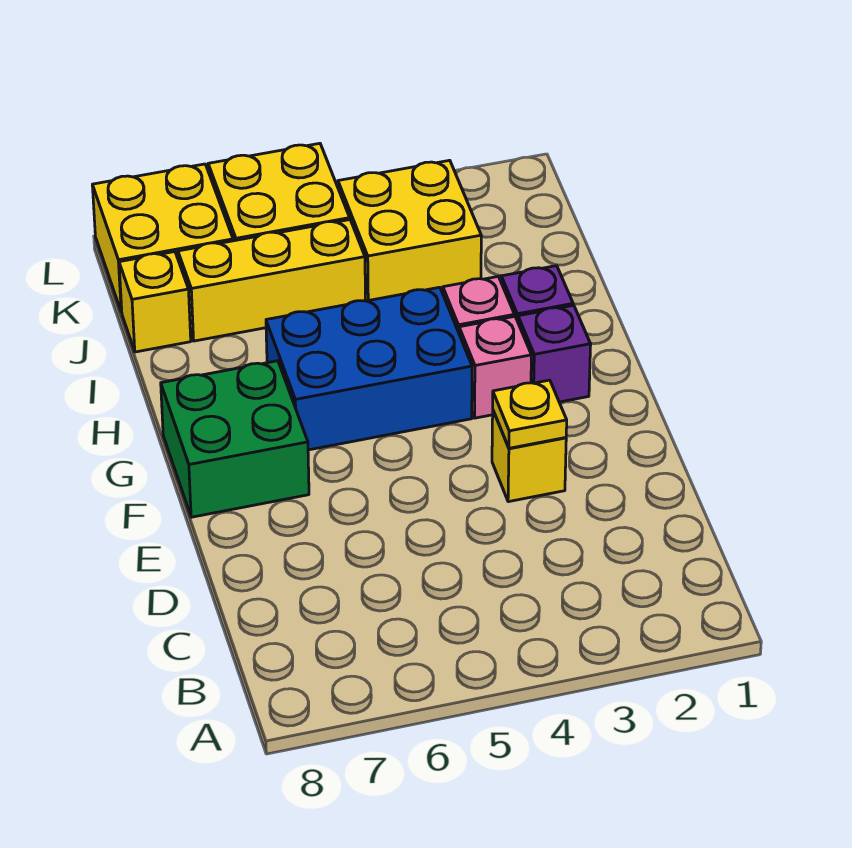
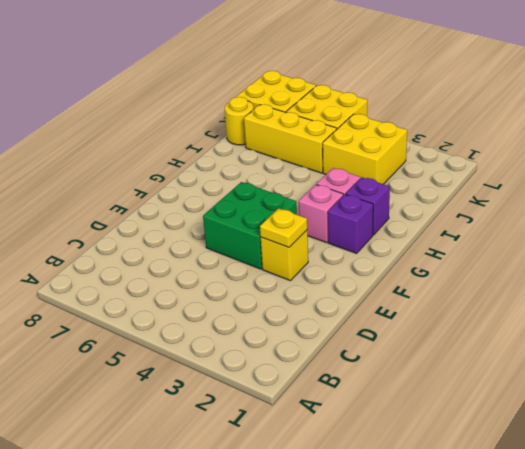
green brick F7:G8 level 1 -> green brick E4:F5 level 1
blue brick G4:H6 level 1 -> none
yellow brick J8 level 1 -> yellow round brick J8 level 1

